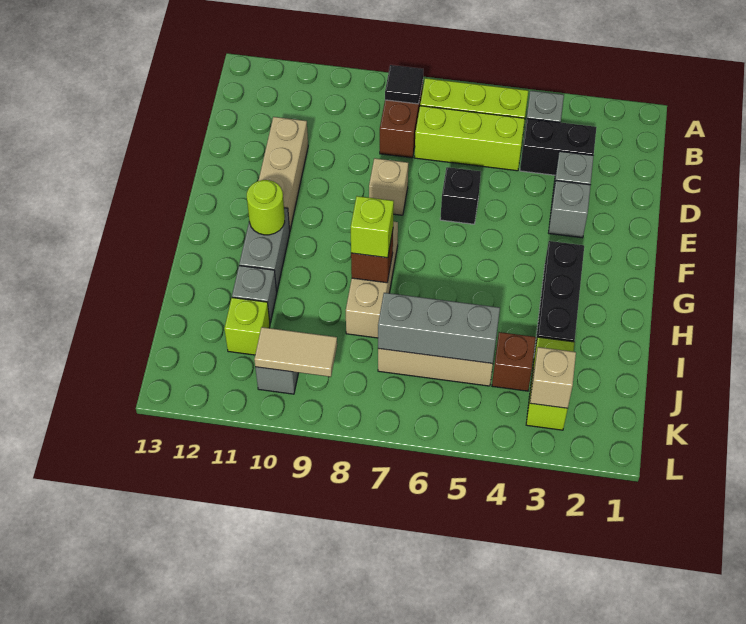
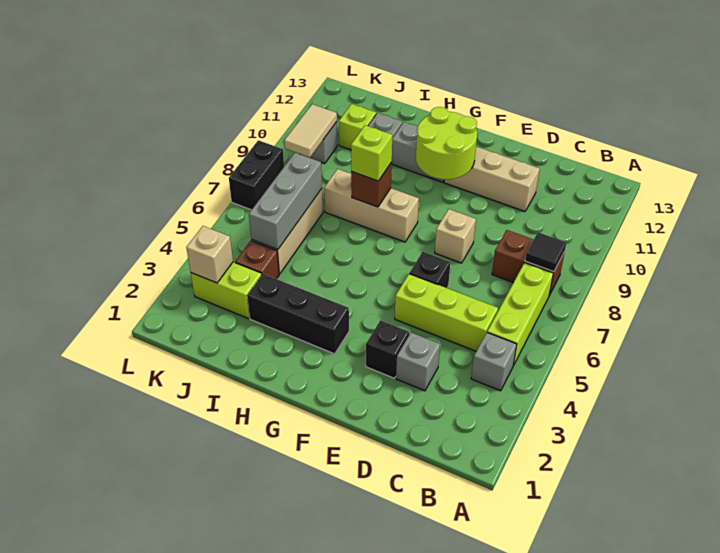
black brick C3:C4 level 1 -> black brick L7:L8 level 1
lime brick C5:C7 level 1 -> lime brick C5:E5 level 1
grey brick E3 level 1 -> black brick E3 level 1
lime round brick G11 level 2 -> lime round brick F10:G11 level 2

